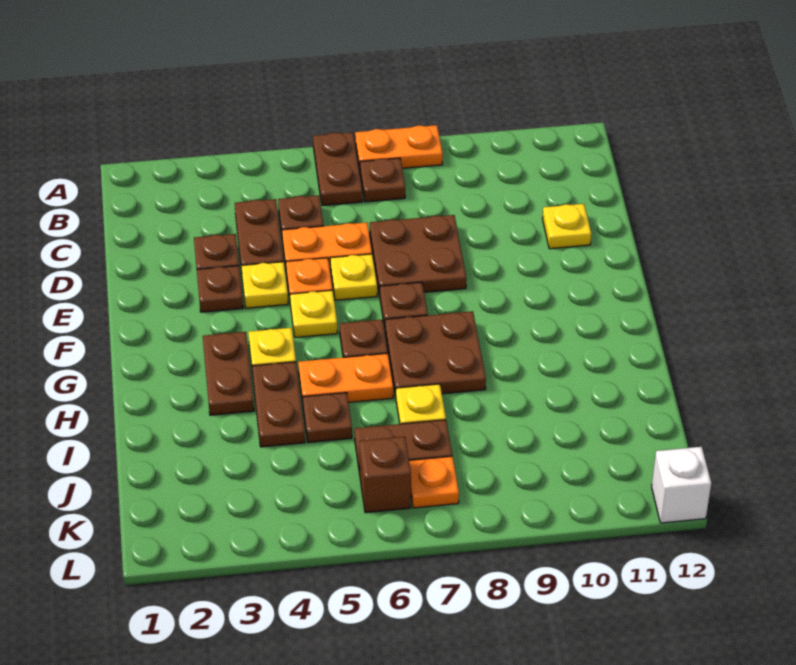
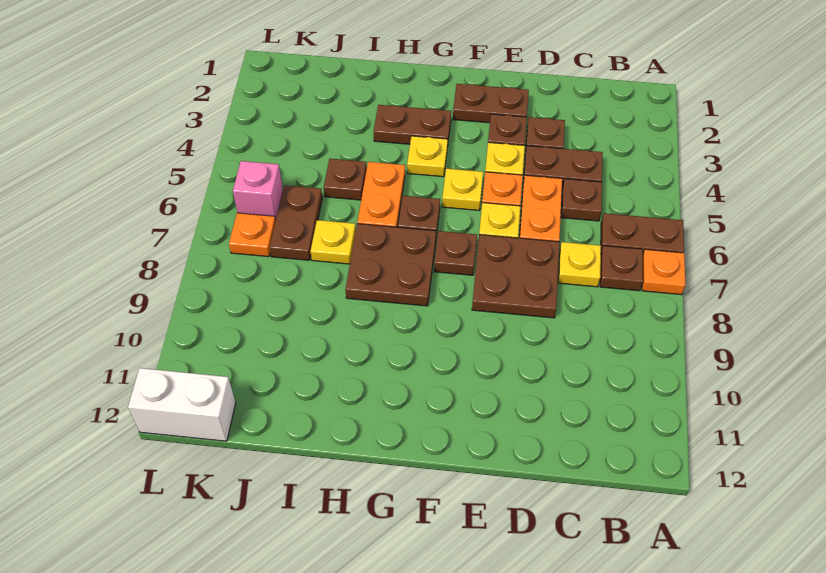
orange plate A7:A8 level 1 -> orange plate A7 level 1
yellow plate D11 level 1 -> yellow plate C7 level 1
brown plate H4:I4 level 1 -> brown plate E2:F2 level 1
brown brick K6 level 1 -> pink brick K6 level 1
white brick L12 level 1 -> white brick K12:L12 level 1

